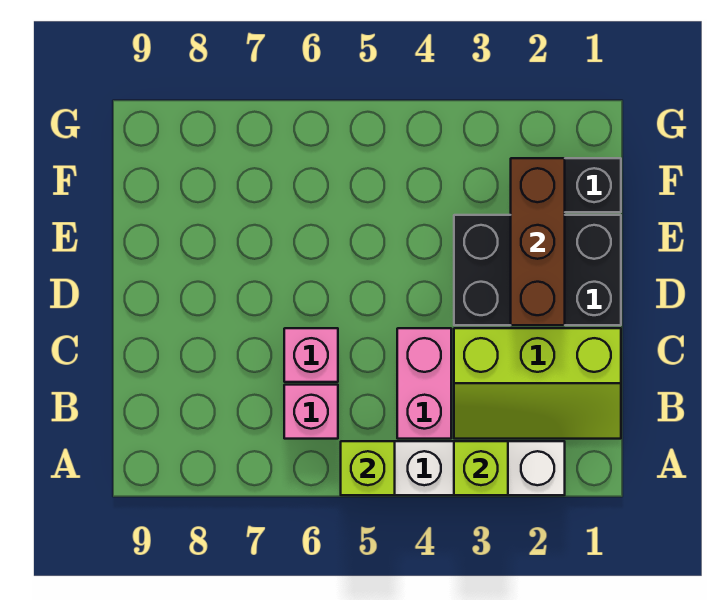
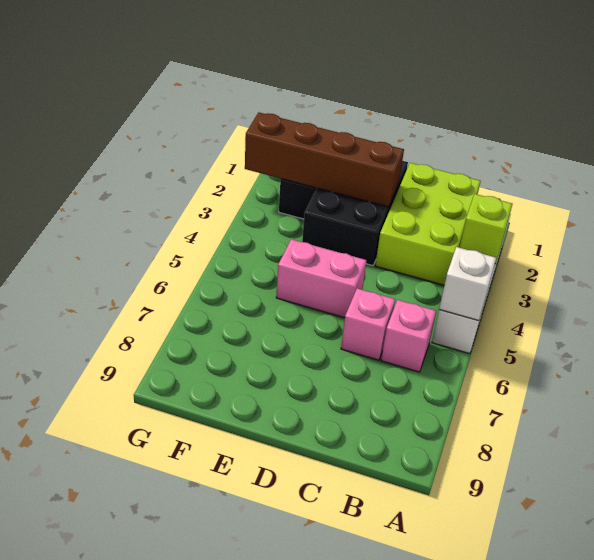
lime brick A5 level 2 -> white brick A5 level 2
lime slope B1:C3 level 1 top C -> lime brick B1:C3 level 1
pink brick B4:C4 level 1 -> pink brick D5:E5 level 1
brown brick D2:F2 level 2 -> brown brick D2:G2 level 2

